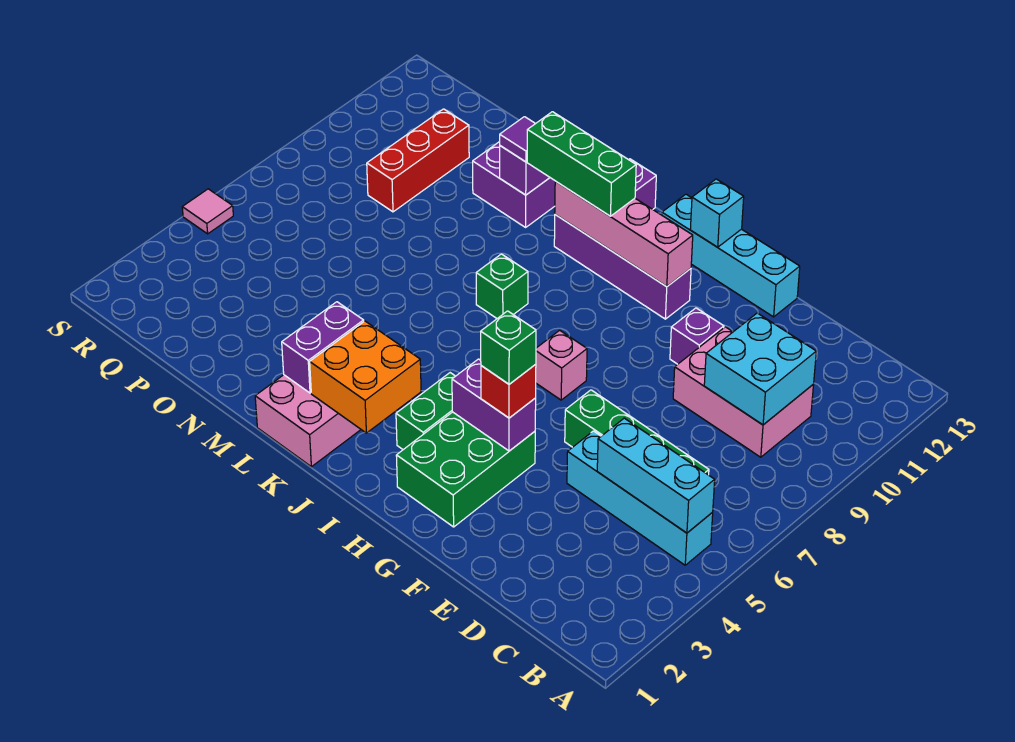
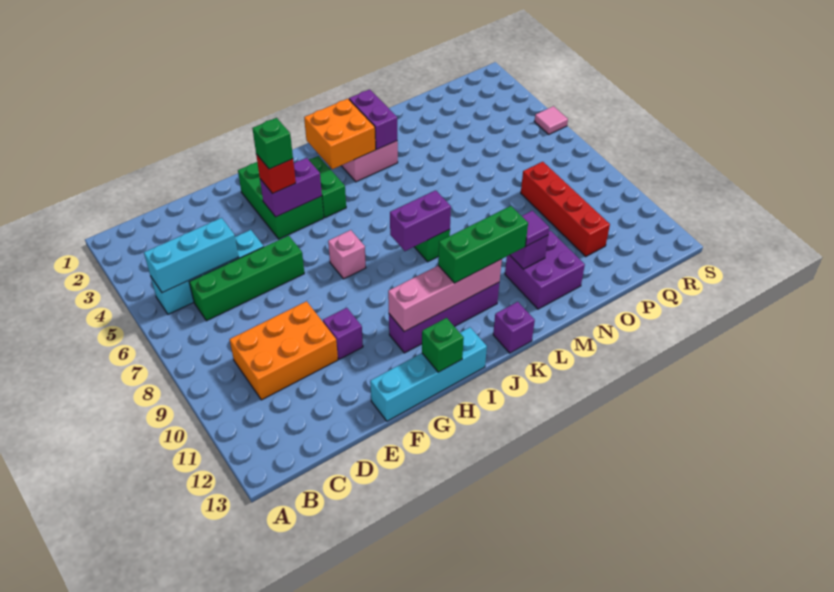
pink brick C9:E10 level 1 -> orange brick C9:E10 level 1
cyan brick C9:D10 level 2 -> none
cyan brick H13 level 2 -> green brick H13 level 2
none -> purple brick J8:K8 level 2
red brick P9:P11 level 1 -> red brick P8:P11 level 1

